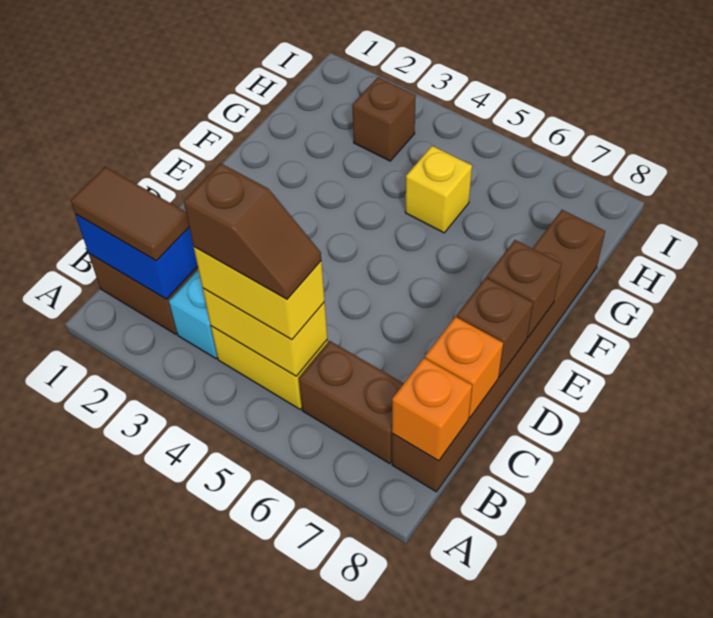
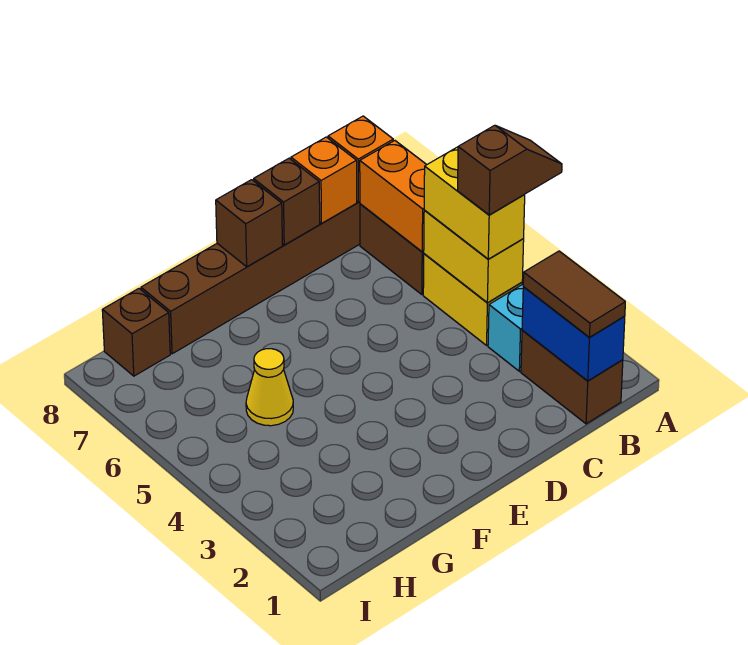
brown slope B4:B5 level 4 top 4 -> brown slope A4:B4 level 4 top B
none -> orange brick B6:B7 level 2
yellow brick G5 level 1 -> yellow cone G5 level 1
brown brick H3 level 1 -> brown brick H8 level 1

